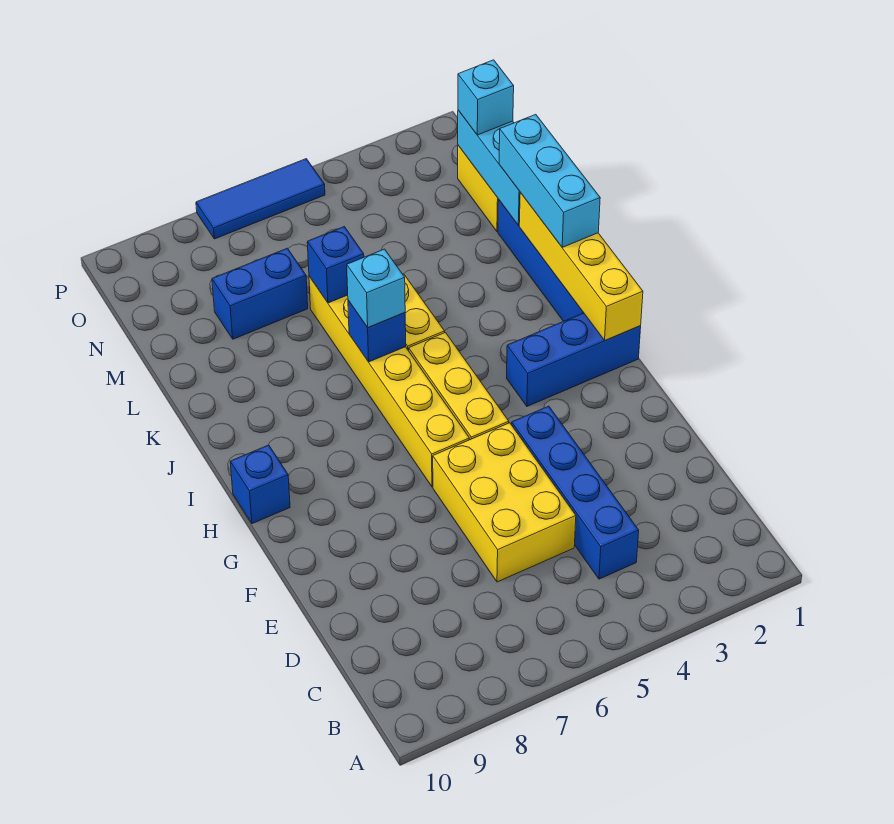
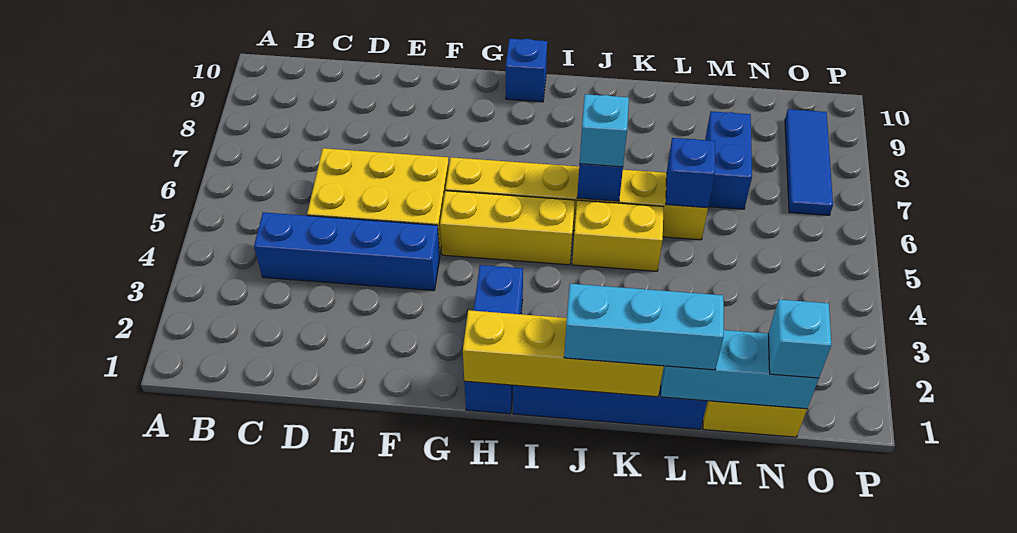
blue tile P5:P7 level 1 -> blue tile O7:O9 level 1

